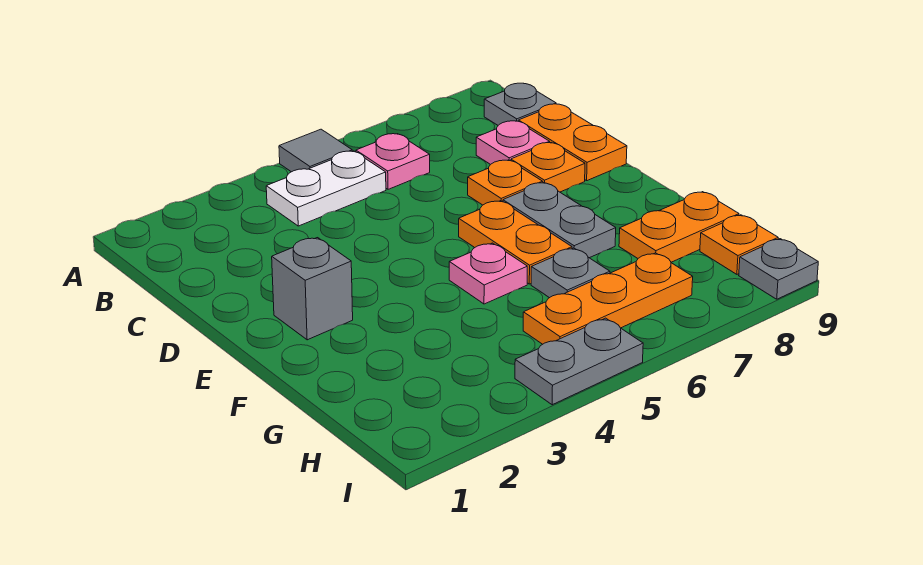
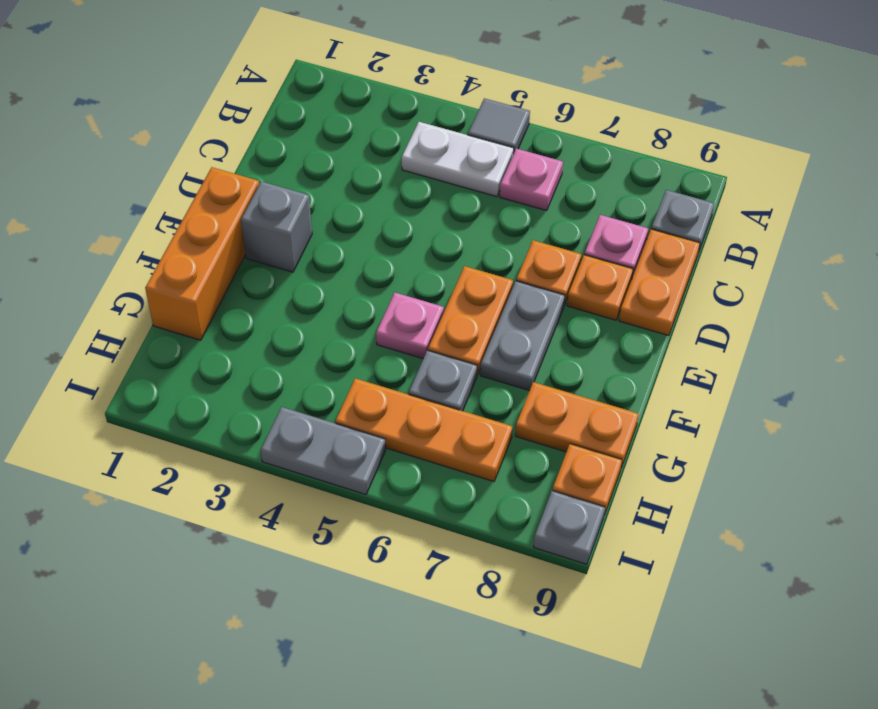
none -> orange brick E1:G1 level 1

